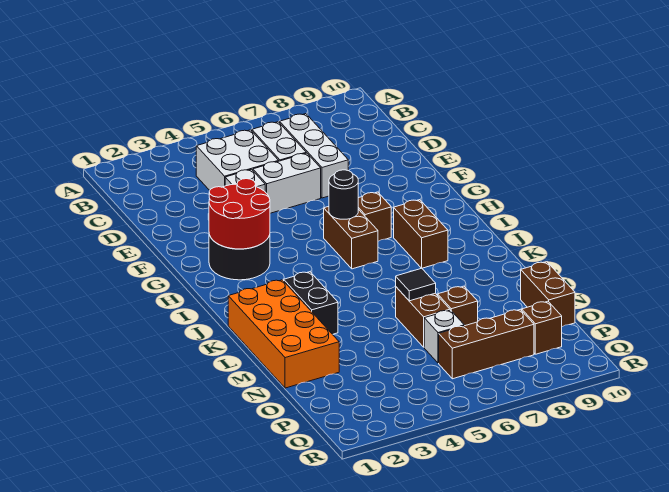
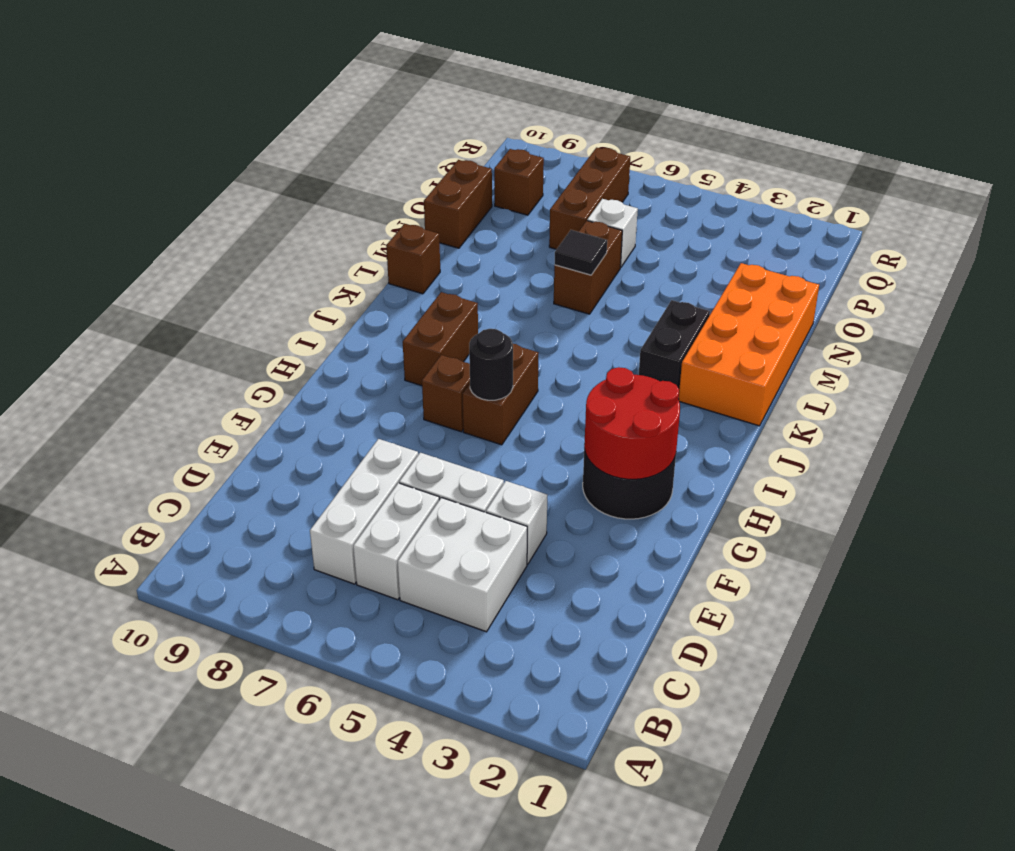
brown brick N7 level 1 -> brown brick L10 level 1
brown brick P6:P8 level 1 -> brown brick O7:Q7 level 1

